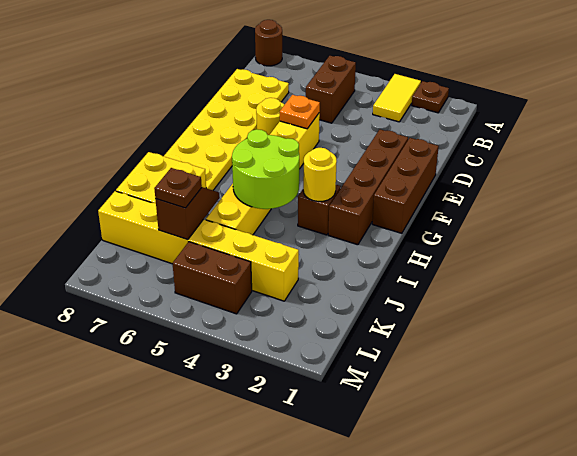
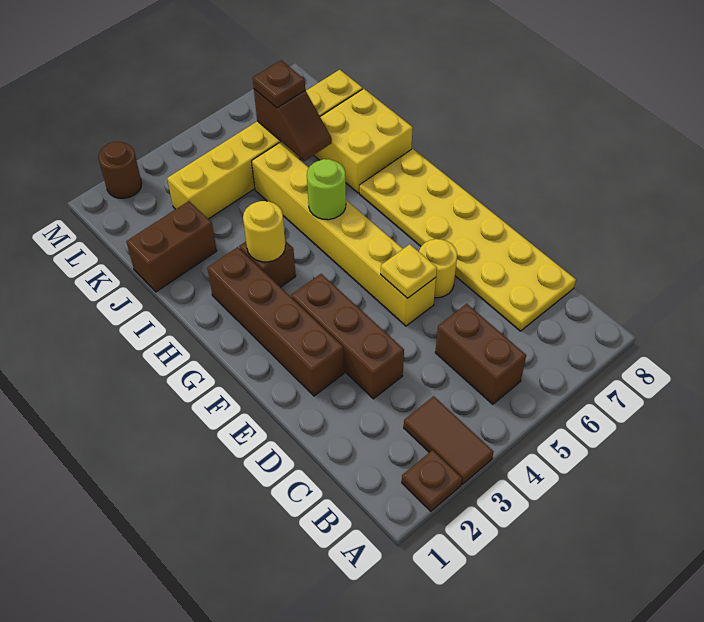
yellow tile A3:B3 level 1 -> brown tile A3:B3 level 1
brown round brick A8 level 1 -> brown round brick M2 level 1
brown brick E1:G1 level 1 -> brown brick D3:F3 level 1
orange plate E5 level 2 -> yellow plate E5 level 2
lime round brick H4:I5 level 2 -> lime round brick H5 level 2
brown brick L4:L5 level 1 -> brown brick J1:J2 level 1

